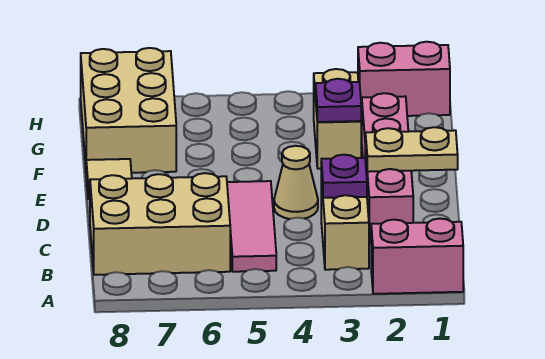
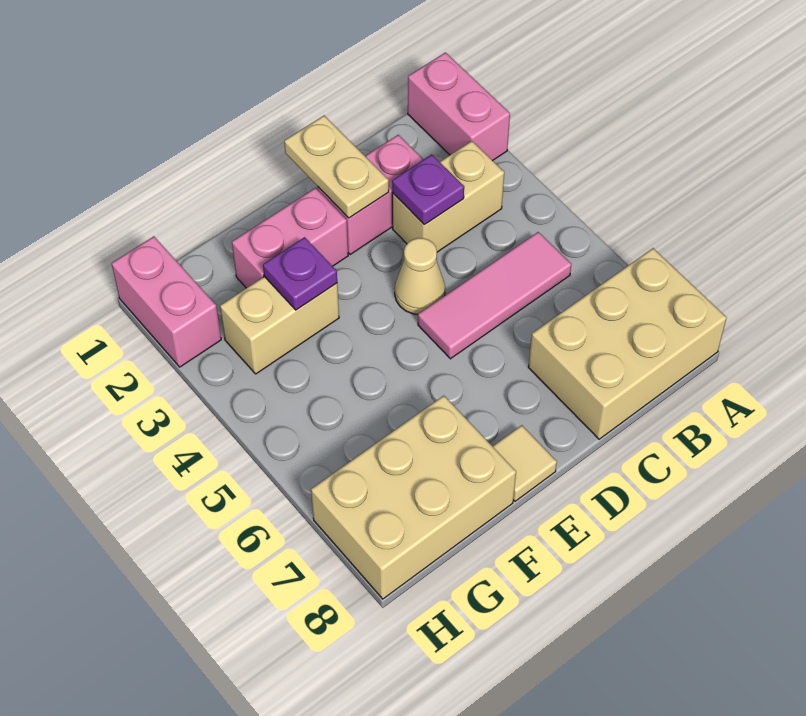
tan brick B6:C8 level 1 -> tan brick A7:C8 level 1

